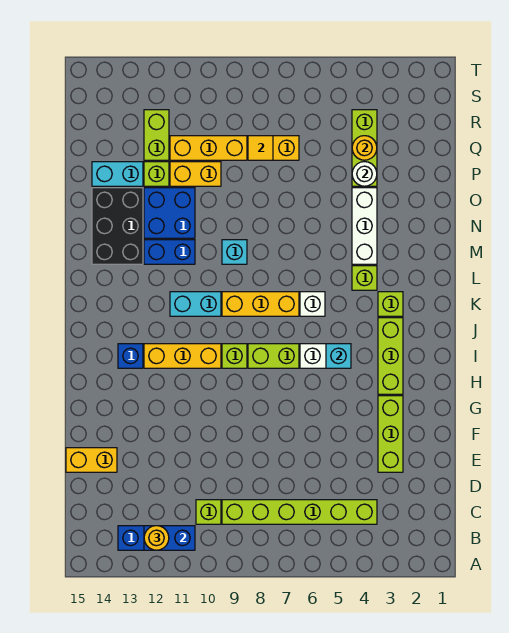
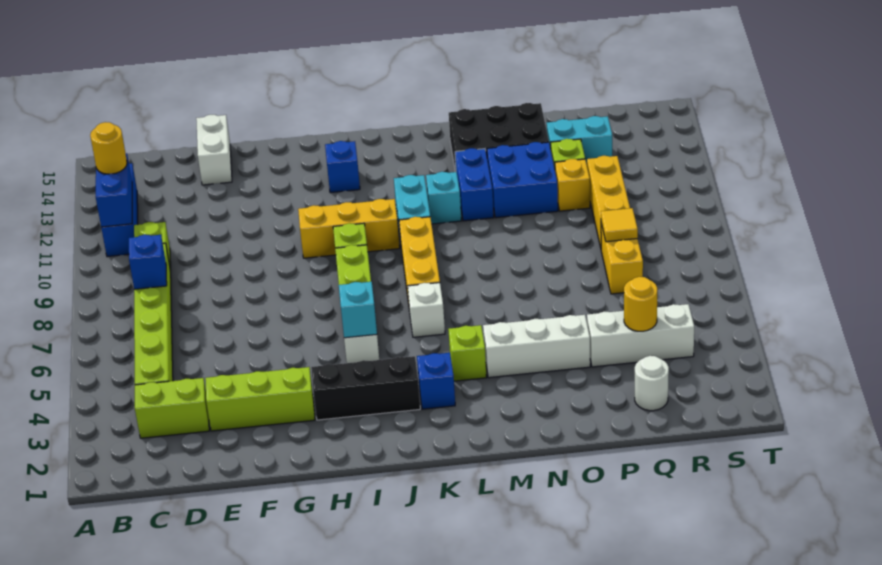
none -> blue brick C8 level 2
yellow brick E14:E15 level 1 -> white brick E14:E15 level 1
lime brick H3:J3 level 1 -> black brick H3:J3 level 1
yellow brick I10:I12 level 1 -> yellow brick H10:J10 level 1
lime brick K3 level 1 -> blue brick K3 level 1
cyan brick M9 level 1 -> cyan brick L11 level 1
lime brick P4:R4 level 1 -> white brick P4:R4 level 1
white round brick P4 level 2 -> white round brick Q2 level 1
yellow brick P10:P11 level 1 -> yellow brick P11 level 1
cyan brick P13:P14 level 1 -> cyan brick P13:Q13 level 1
lime brick Q12:R12 level 1 -> lime brick C3:D3 level 1

